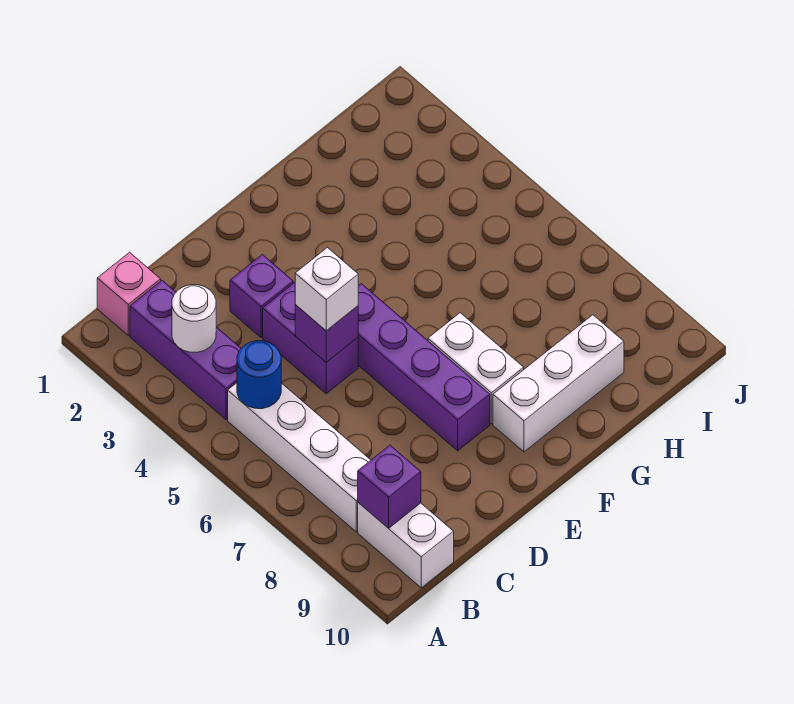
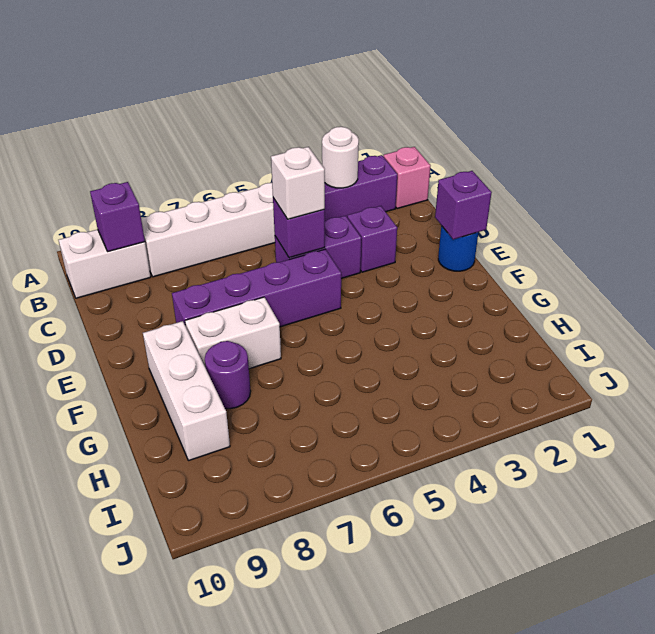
blue round brick B5 level 2 -> blue round brick E1 level 1
none -> purple brick E1 level 2
none -> purple round brick G8 level 1

